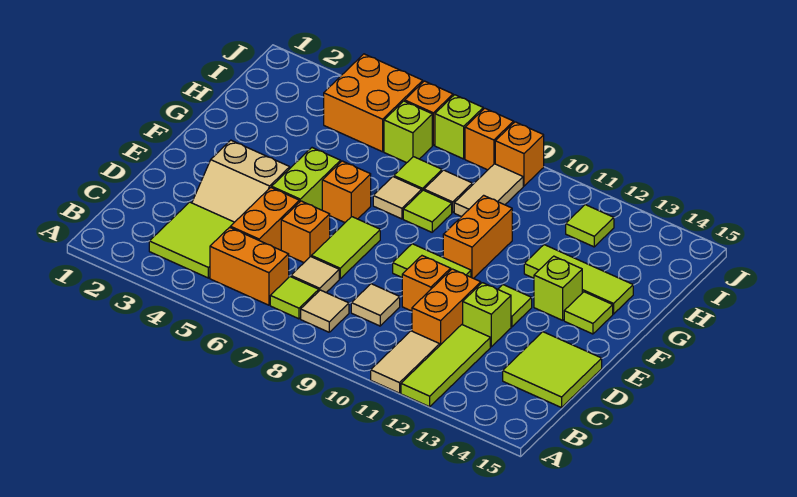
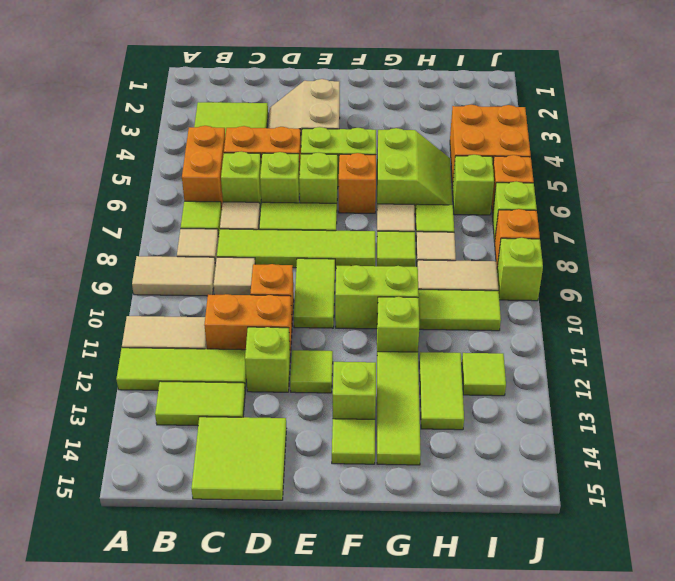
none -> tan tile A9:B9 level 1
none -> lime tile B13:C13 level 1
none -> lime brick C6 level 1
none -> lime tile C8:F8 level 1
orange brick D6 level 1 -> lime brick D6 level 1
none -> lime brick E6 level 1
orange brick F10:G10 level 1 -> lime brick F10:G10 level 1
none -> lime slope G5:H6 level 1 top G
none -> lime brick G11 level 1
none -> lime tile H10:I10 level 1
none -> lime tile H12:H13 level 1
orange brick J9 level 1 -> lime brick J9 level 1

